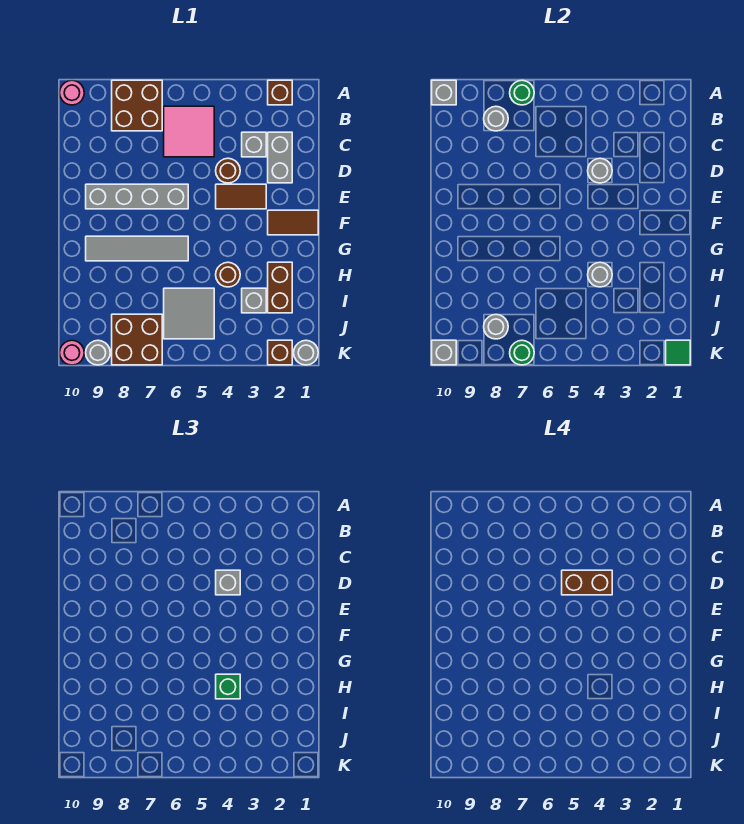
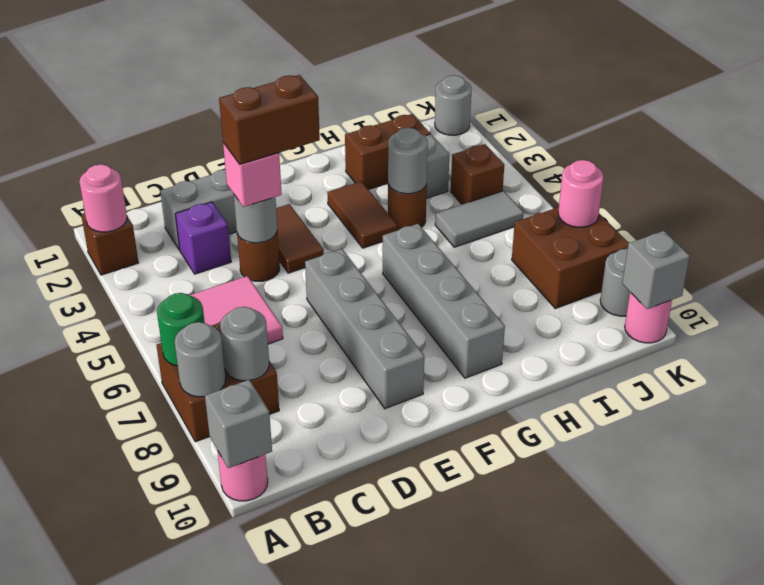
none -> pink round brick A2 level 2
grey brick C3 level 1 -> purple brick C3 level 1
grey brick D4 level 3 -> pink brick D4 level 3
brown brick D4:D5 level 4 -> brown brick D4:E4 level 4
brown tile F1:F2 level 1 -> brown tile G3:G4 level 1
grey tile G6:G9 level 1 -> grey brick G6:G9 level 1
green brick H4 level 3 -> none
grey tile I5:J6 level 1 -> grey tile I5:J5 level 1
grey round brick J8 level 2 -> grey round brick A8 level 2
green tile K1 level 2 -> none
brown brick K2 level 1 -> brown brick J4 level 1
green round brick K7 level 2 -> pink round brick K7 level 2

